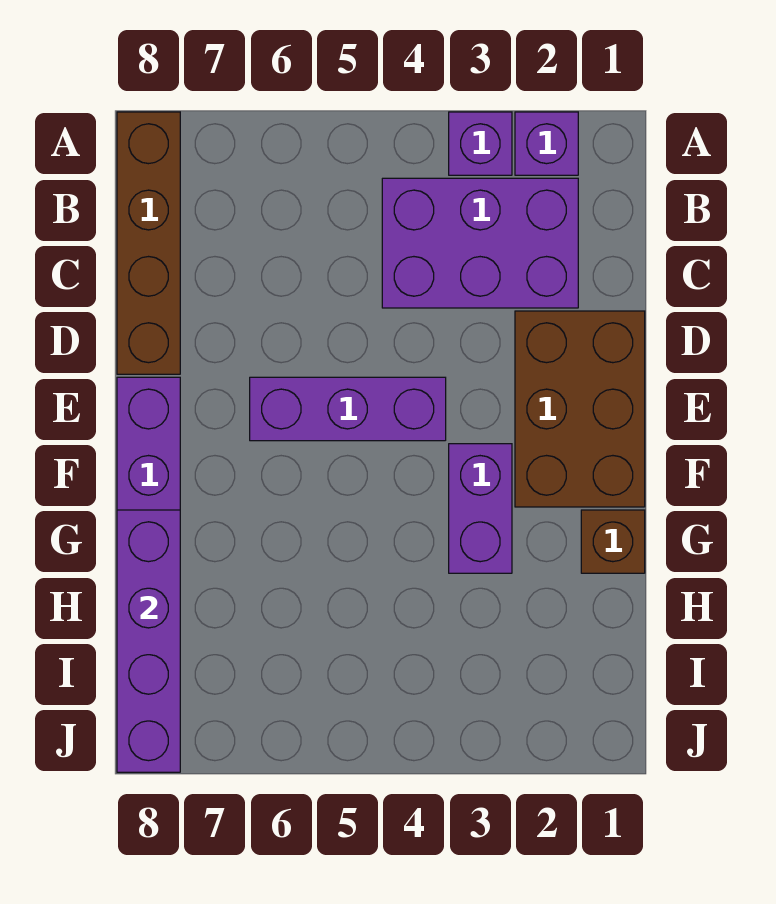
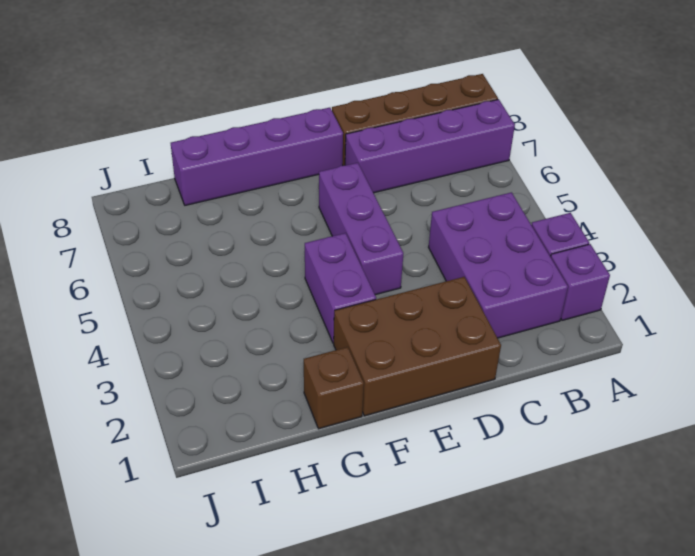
purple brick F3:G3 level 1 -> purple brick F3:F4 level 1
purple brick G8:J8 level 2 -> purple brick A7:D7 level 1

